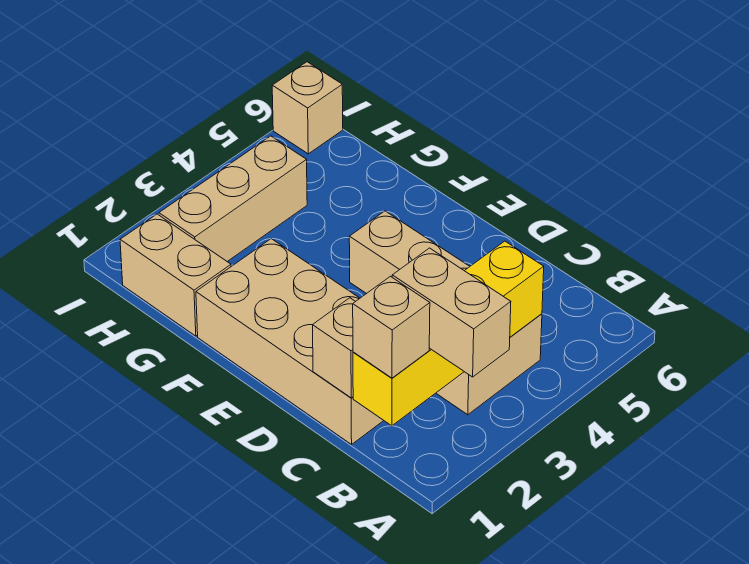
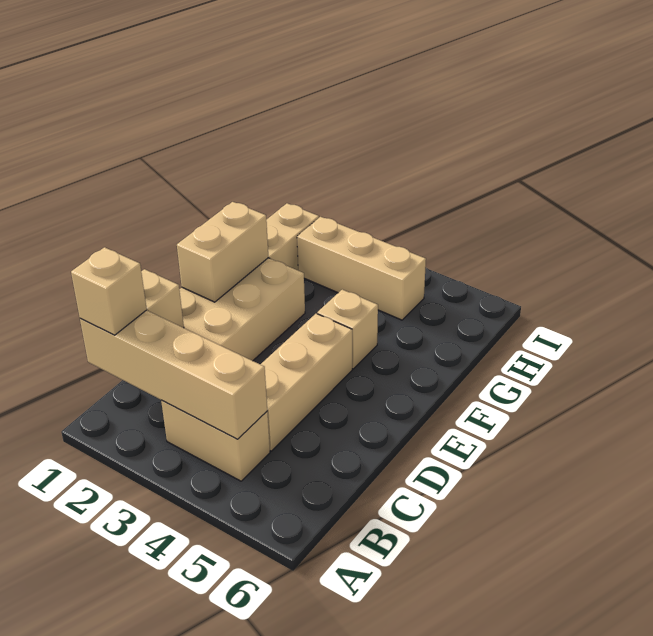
tan brick A2:B2 level 3 -> tan brick E1:F1 level 2
yellow brick B1:B4 level 2 -> tan brick B1:B4 level 2
tan brick I6 level 1 -> tan brick F4 level 1

